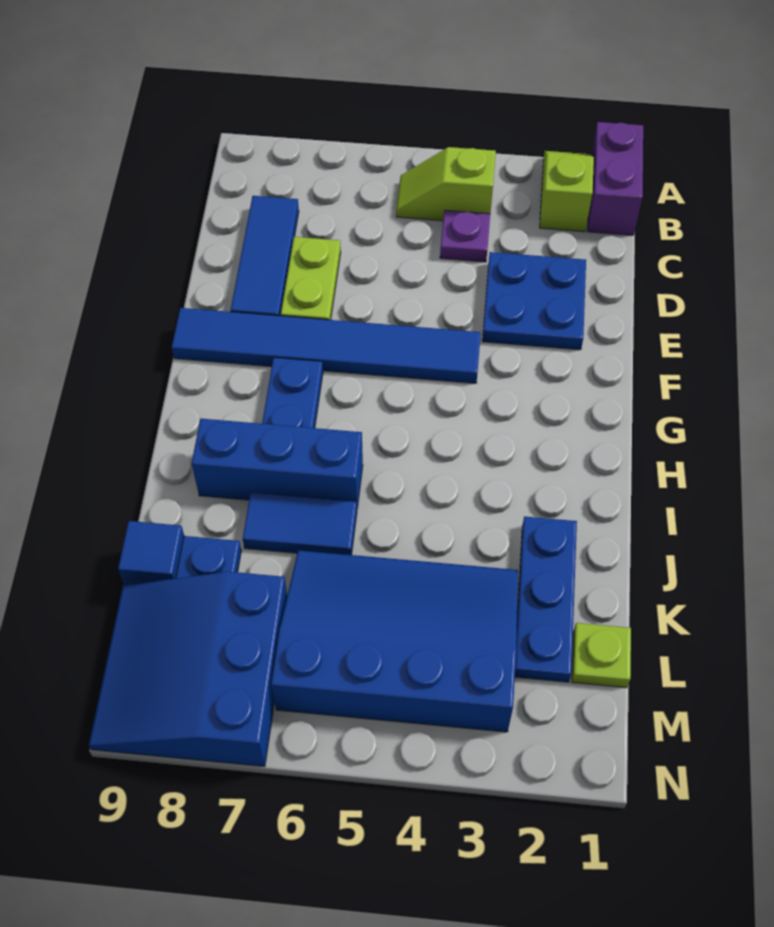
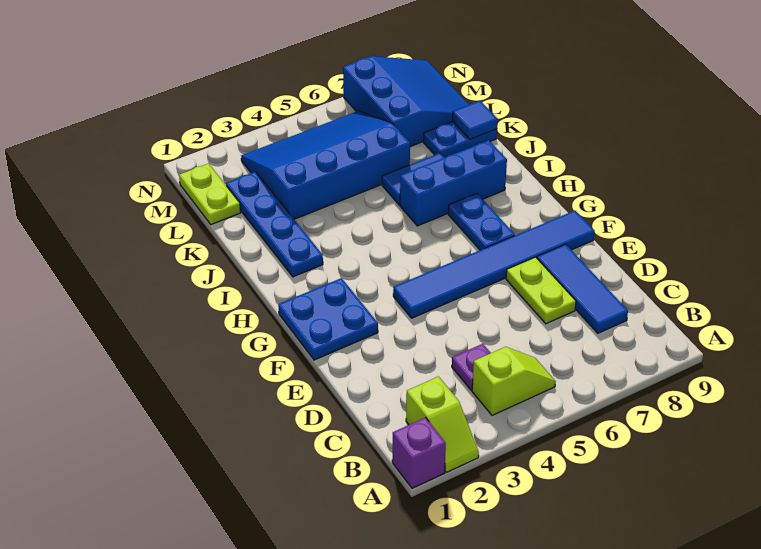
purple brick A1:B1 level 1 -> purple brick A1 level 1
blue plate D2:E3 level 1 -> blue plate F1:G2 level 1
blue plate J2:L2 level 1 -> blue plate I2:L2 level 1
blue slope K3:M6 level 1 top M -> blue slope K3:M6 level 1 top K
lime plate L1 level 1 -> lime plate L1:M1 level 1

